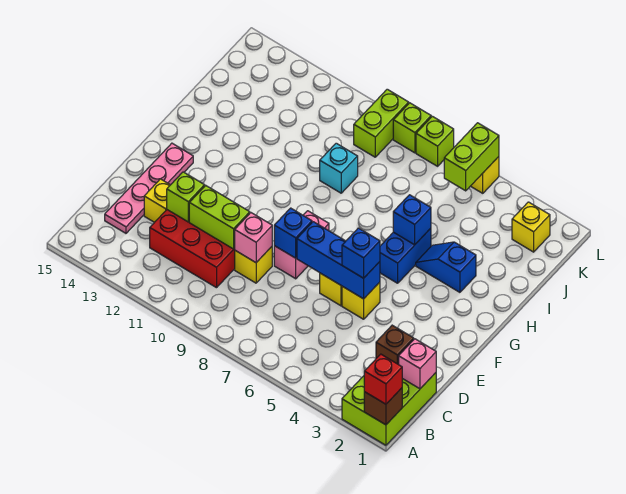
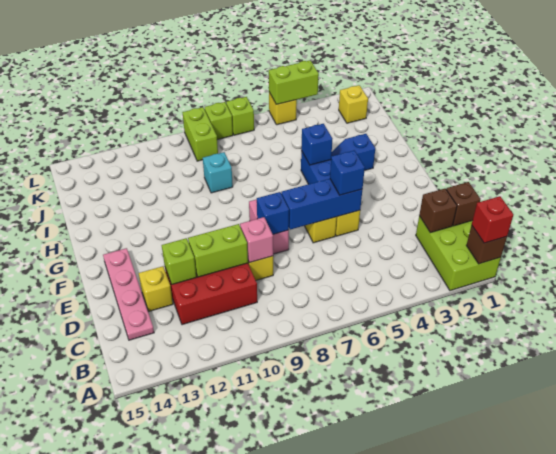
pink brick C1 level 2 -> brown brick C1 level 2
lime brick K5:L5 level 2 -> lime brick L4:L5 level 2

